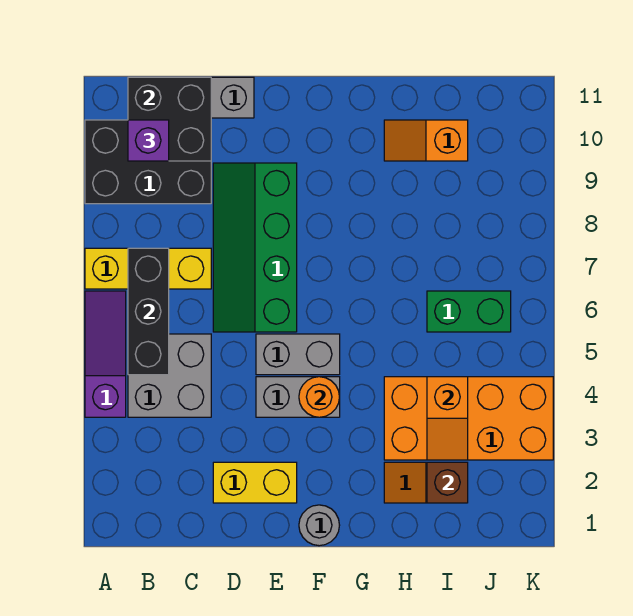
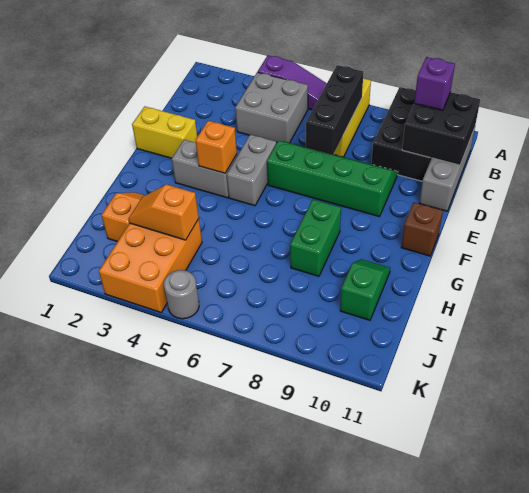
black brick B5:B7 level 2 -> black brick B7:D7 level 2
yellow brick D2:E2 level 1 -> yellow brick E1:E2 level 1
grey brick E4:F4 level 1 -> grey brick F3:F4 level 1
grey round brick F1 level 1 -> grey round brick K5 level 1
orange round brick F4 level 2 -> orange brick F4 level 2
orange brick H3:K4 level 1 -> orange brick I3:K4 level 1
orange slope H10:I10 level 1 top I -> green slope H10:I10 level 1 top I
brown brick I2 level 2 -> brown brick F11 level 1
green brick I6:J6 level 1 -> green brick G8:H8 level 1

